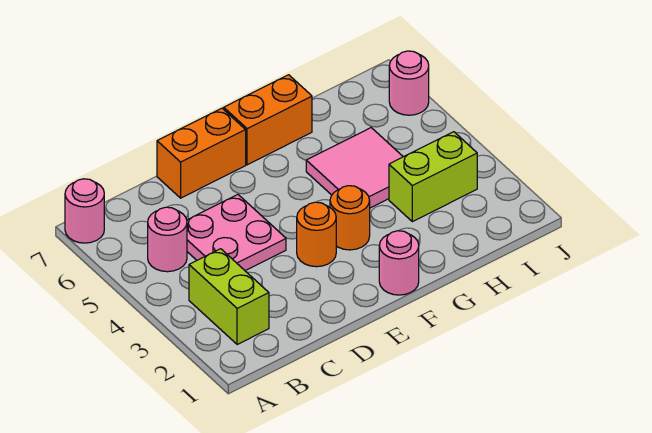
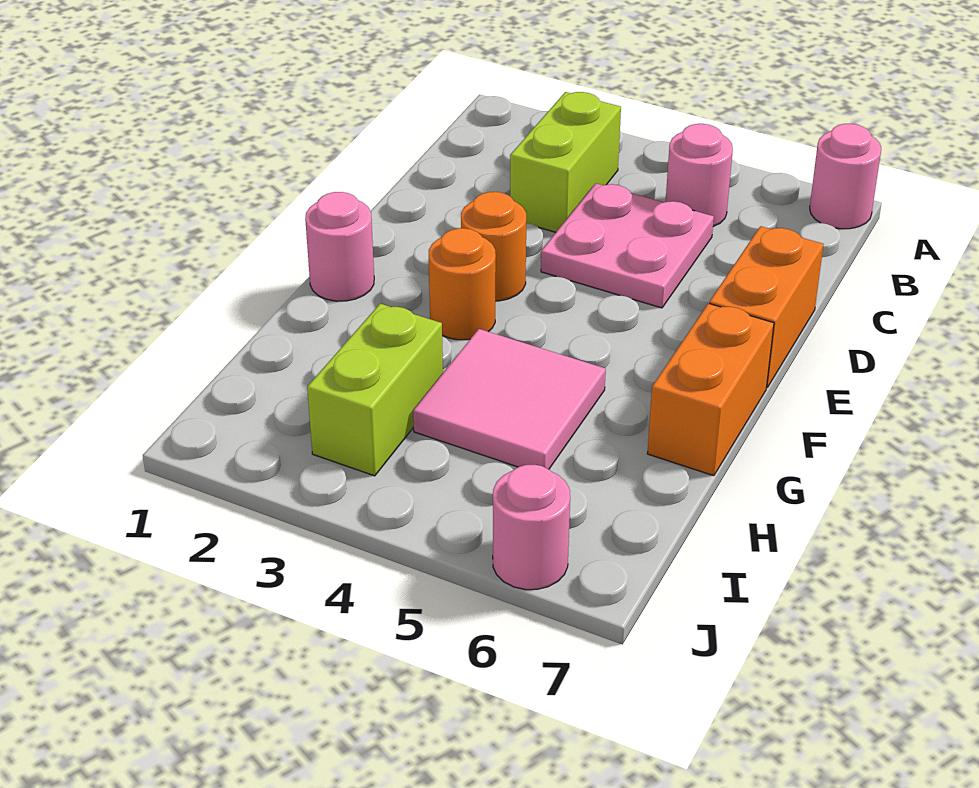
lime brick B2:B3 level 1 -> lime brick B3:C3 level 1

